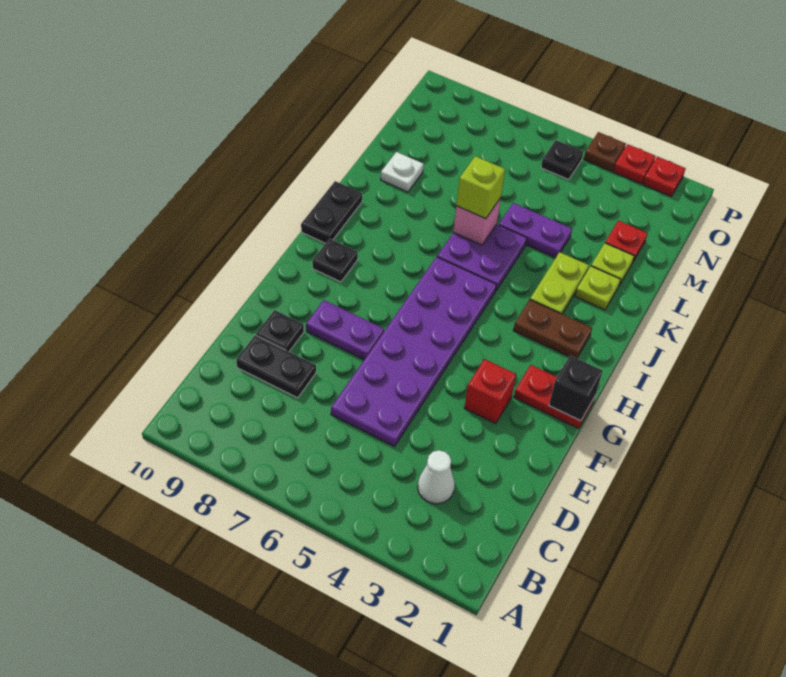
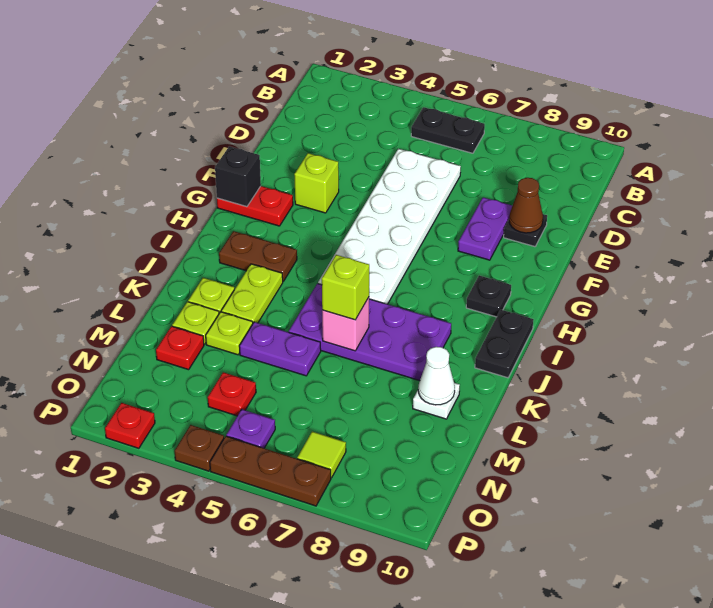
white cone C3 level 1 -> white cone L9 level 2
purple plate D5:I6 level 1 -> white plate D5:I6 level 1
black plate D8:D9 level 1 -> black plate B5:B6 level 1
none -> brown cone E9 level 2
red brick F3 level 1 -> lime brick F3 level 1
purple plate F7:F8 level 1 -> purple plate E8:F8 level 1
purple plate J5:K6 level 1 -> purple plate J5:K8 level 1
none -> lime plate L3 level 1
black plate O5 level 1 -> purple plate O5 level 1
none -> lime tile O7 level 1
red plate P3 level 1 -> red plate N4 level 1
none -> brown plate P5:P7 level 1

